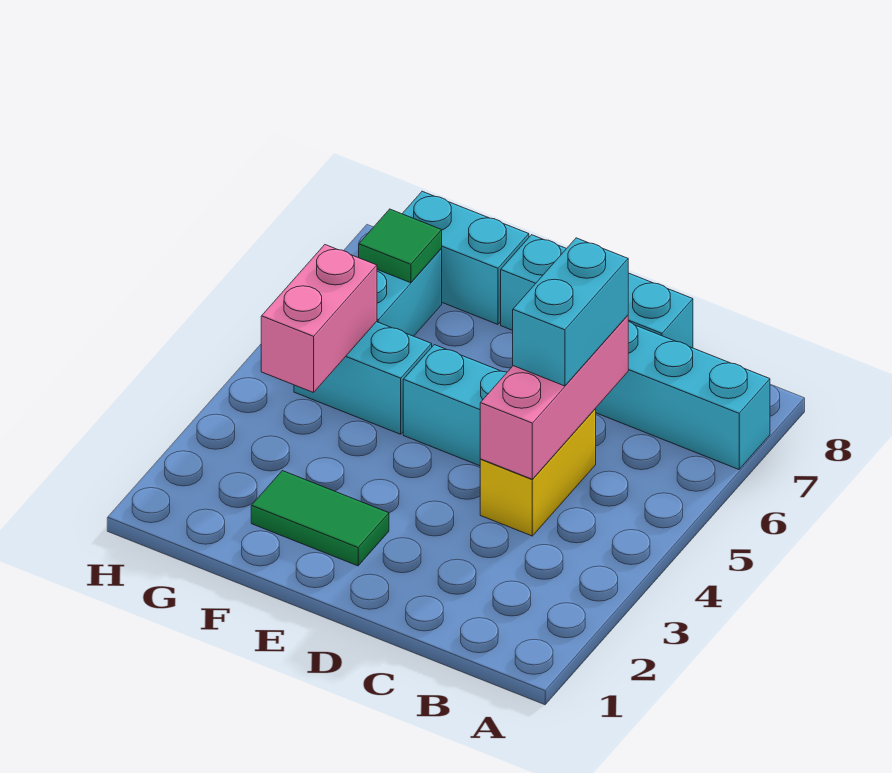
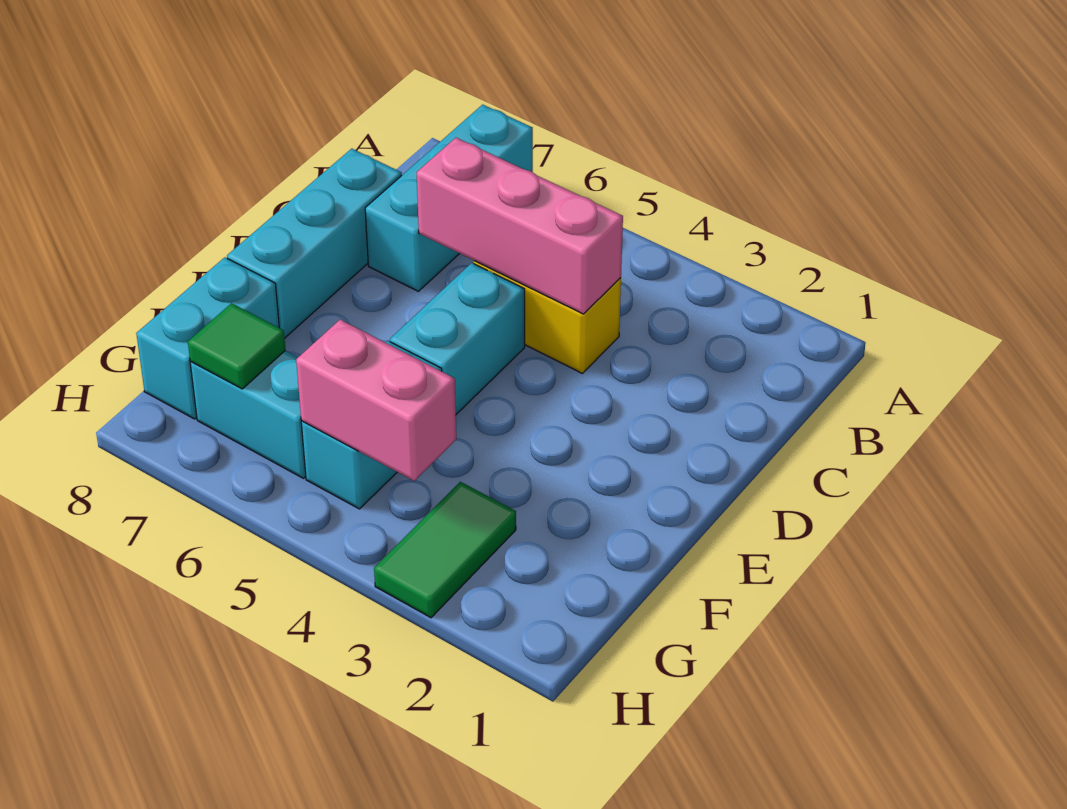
cyan brick C5:C6 level 3 -> none
green tile E2:F2 level 1 -> green tile G3:H3 level 1

